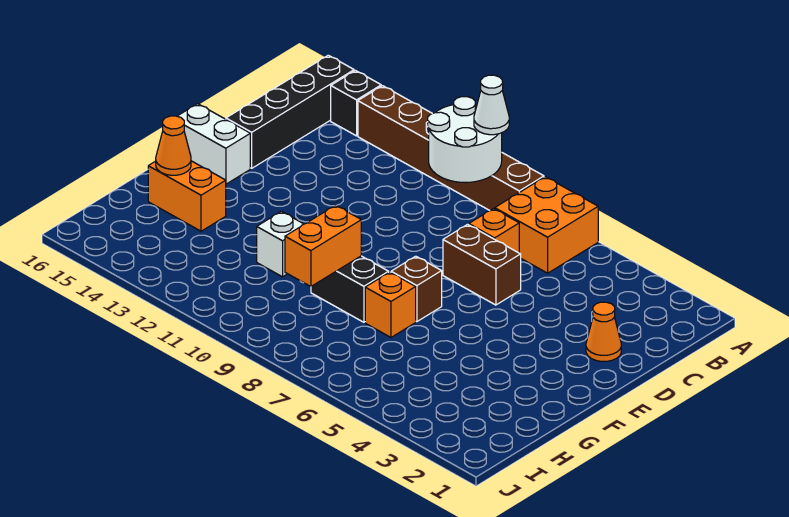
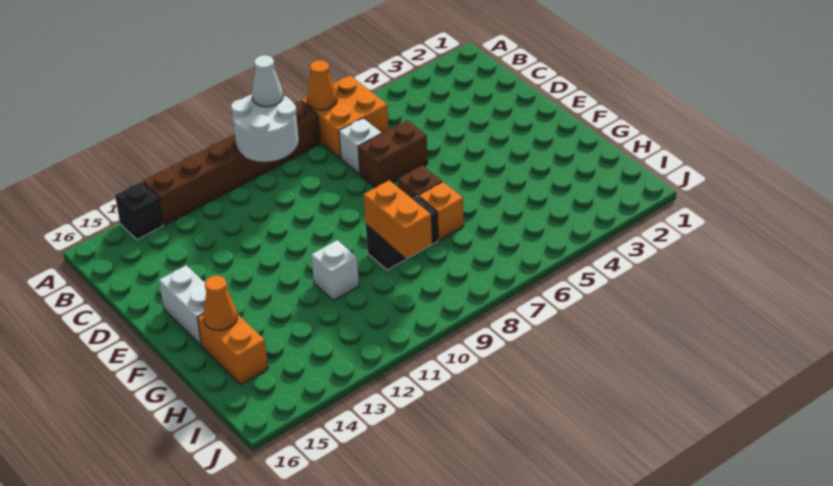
black brick A15:D15 level 1 -> none
orange brick C7 level 1 -> white brick C7 level 1
orange cone D2 level 1 -> orange cone A7 level 2
white brick E15:E16 level 1 -> white brick E15:F15 level 1
orange brick G14:G15 level 1 -> orange brick G15:H15 level 1

